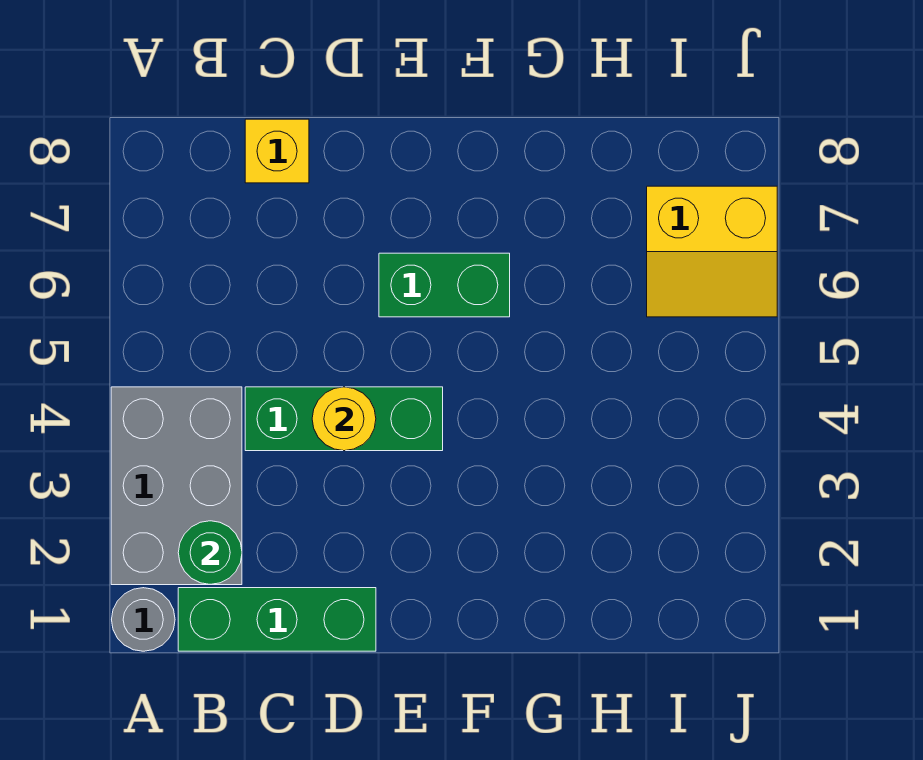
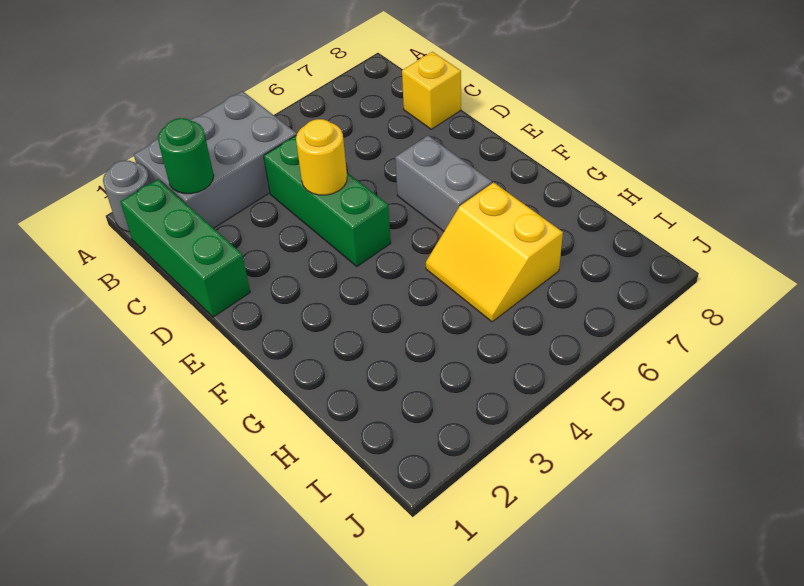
green brick E6:F6 level 1 -> grey brick E6:F6 level 1
yellow slope I6:J7 level 1 top 7 -> yellow slope G5:H6 level 1 top 6

